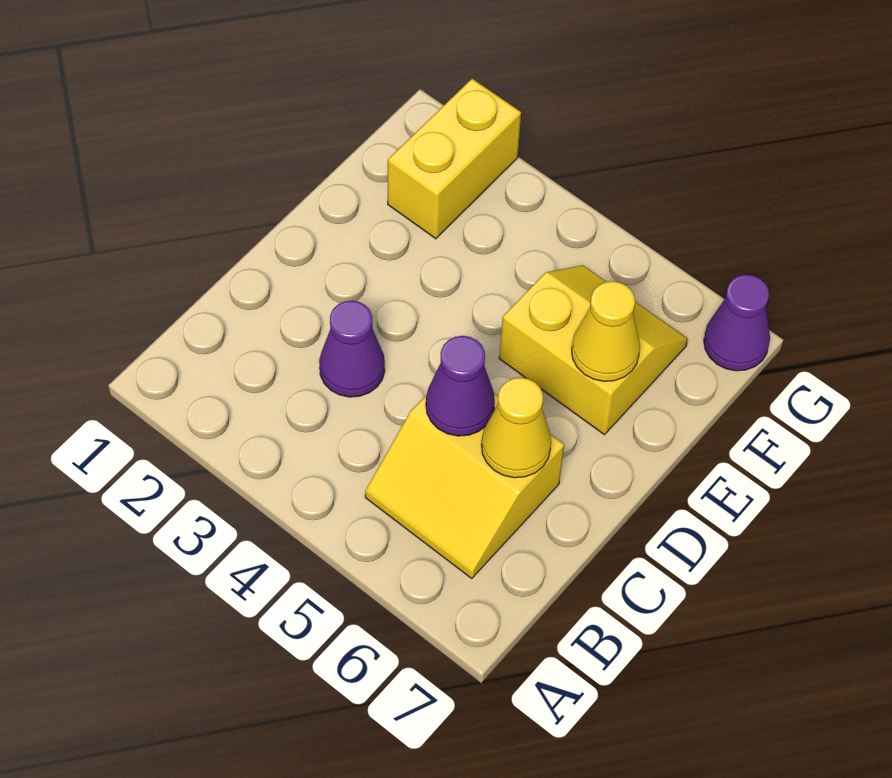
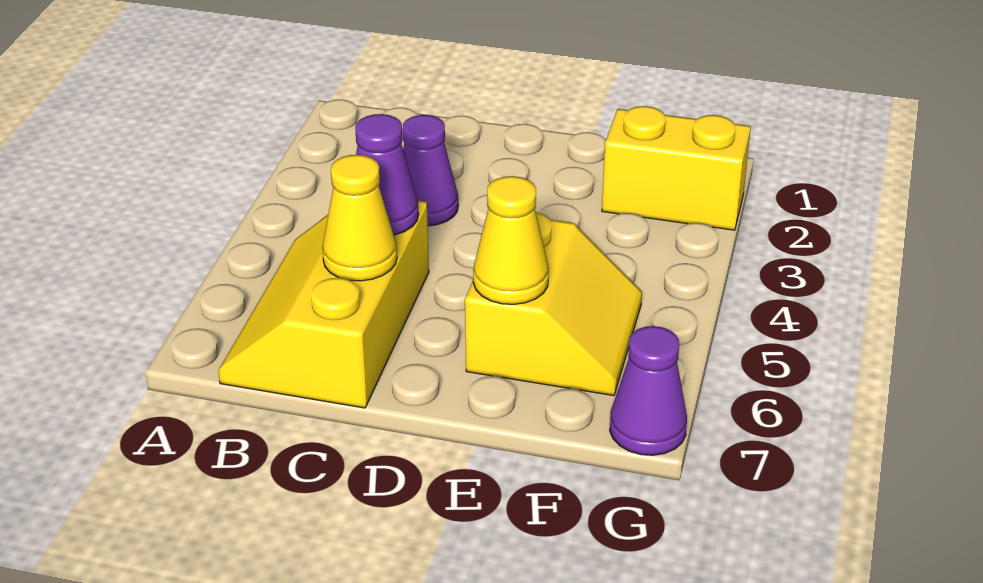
yellow slope B5:C6 level 1 top C -> yellow slope B5:C7 level 1 top C

